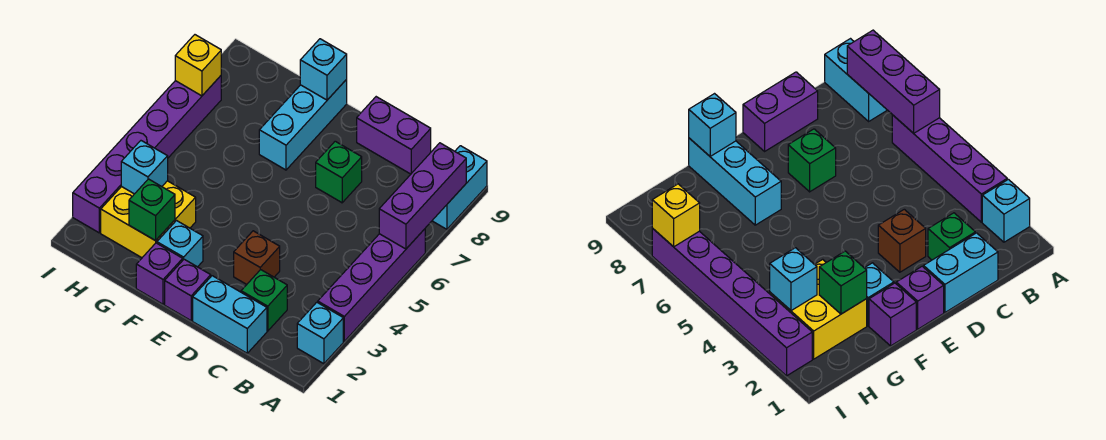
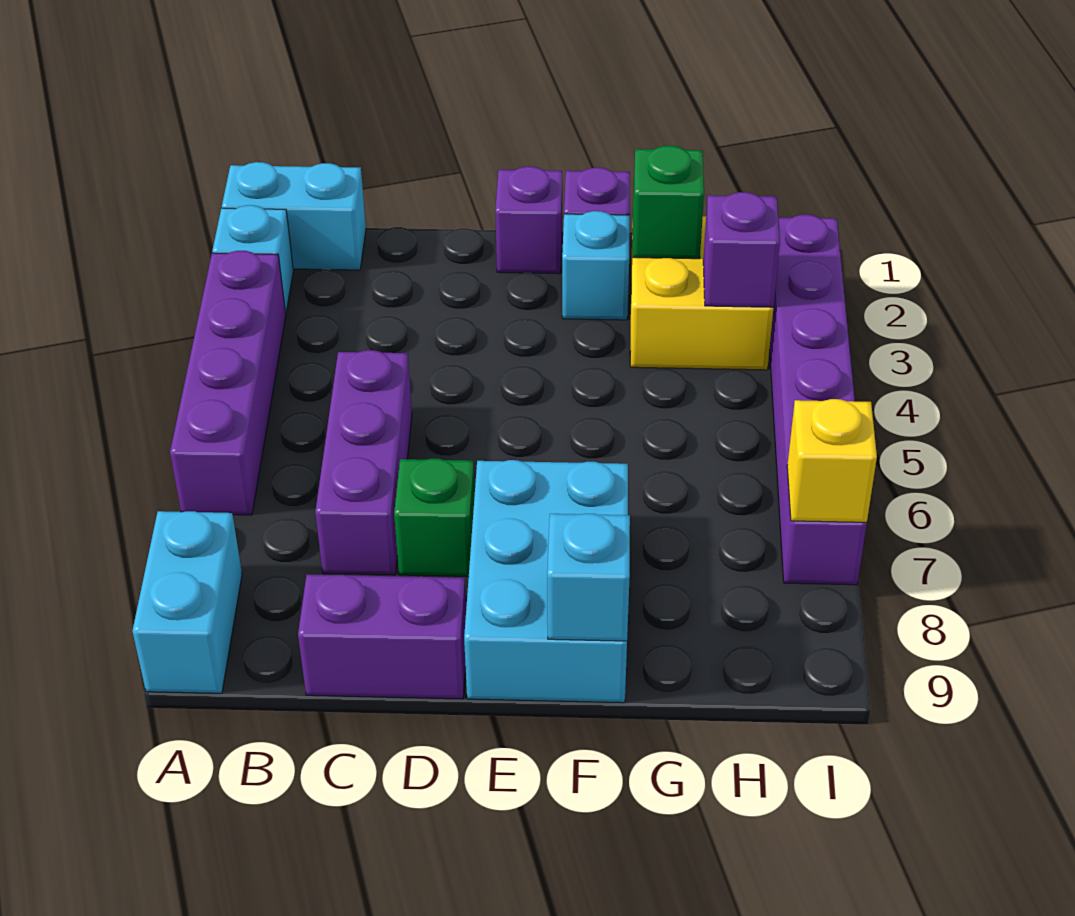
purple brick A6:A8 level 2 -> purple brick C5:C7 level 1
cyan brick C1:D1 level 1 -> cyan brick A1:B1 level 1
green brick C2 level 1 -> none
brown brick D3 level 1 -> none
cyan brick F7:F9 level 1 -> cyan brick E7:F9 level 1
cyan brick H3 level 2 -> purple brick H3 level 2

